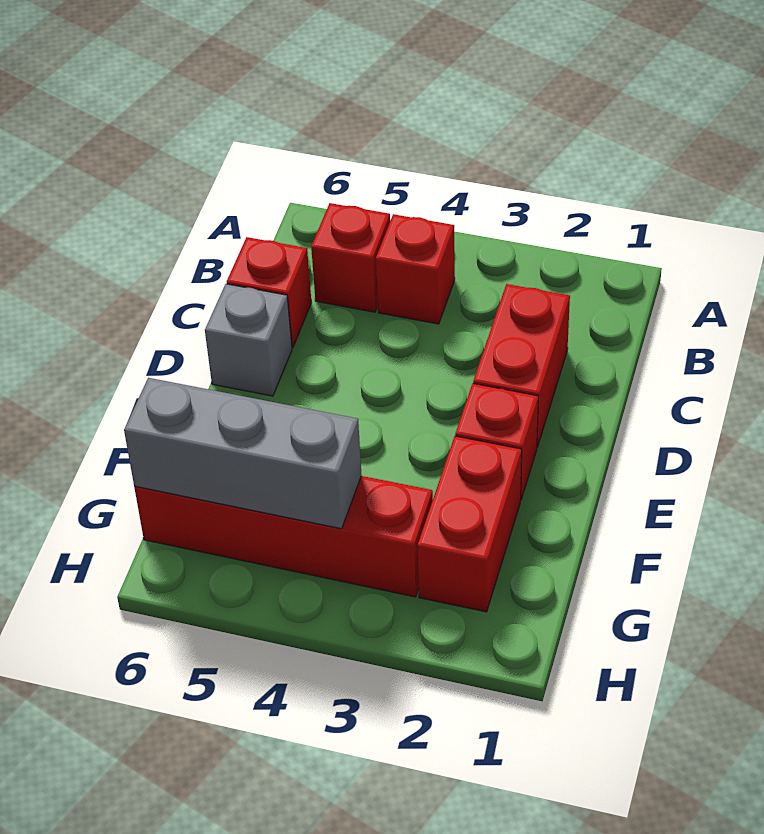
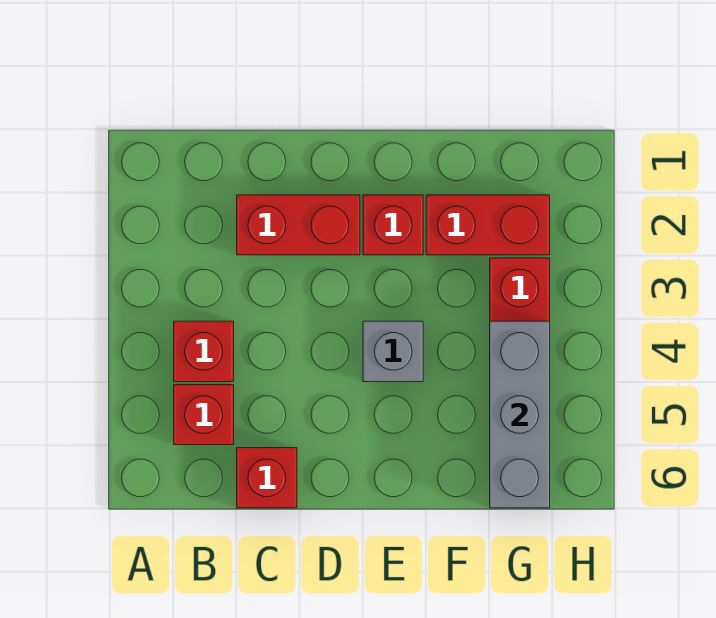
grey brick D6 level 1 -> grey brick E4 level 1

